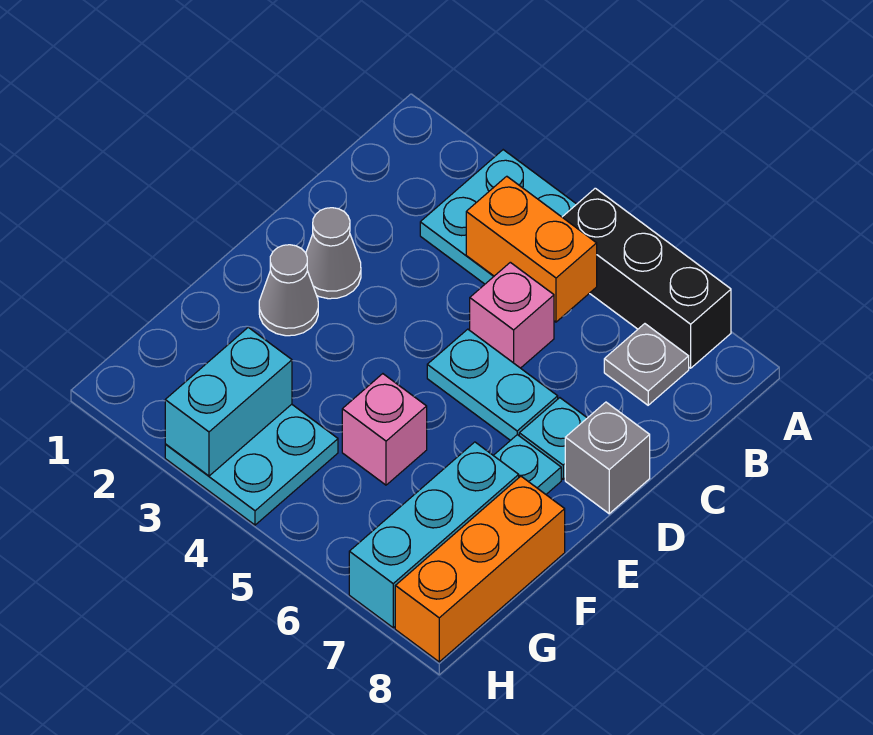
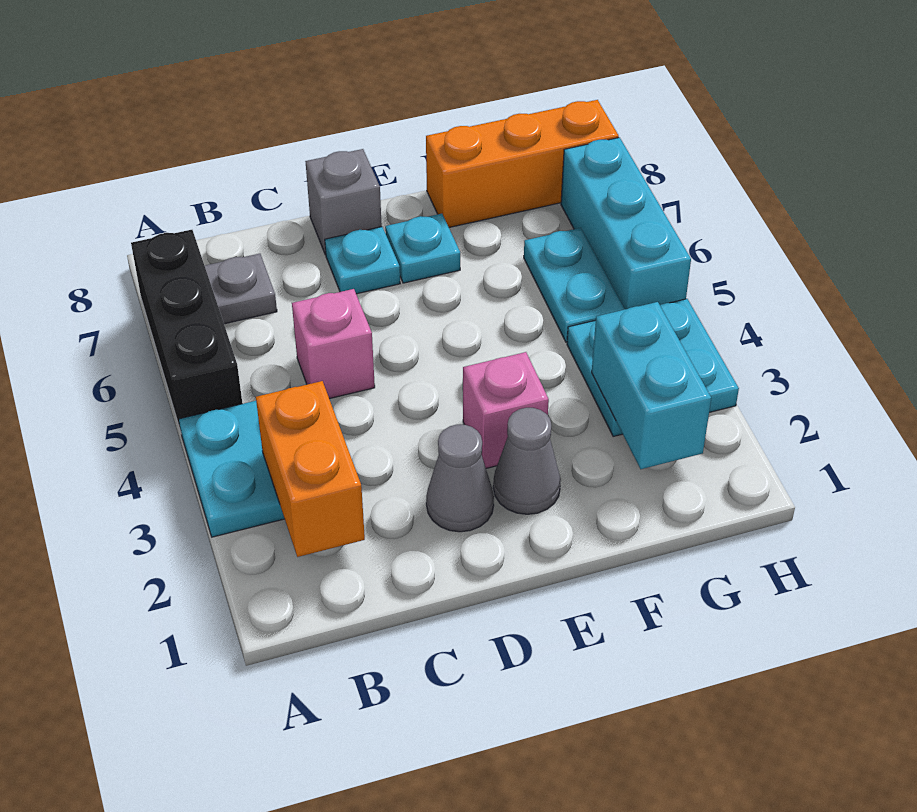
orange brick B4:B5 level 2 -> orange brick B2:B3 level 2
cyan plate D5:D6 level 1 -> cyan plate G5:G6 level 1
pink brick F5 level 1 -> pink brick E3 level 1
cyan brick F7:H7 level 1 -> cyan brick H5:H7 level 1
cyan brick G3:H3 level 2 -> cyan brick G2:G3 level 2

